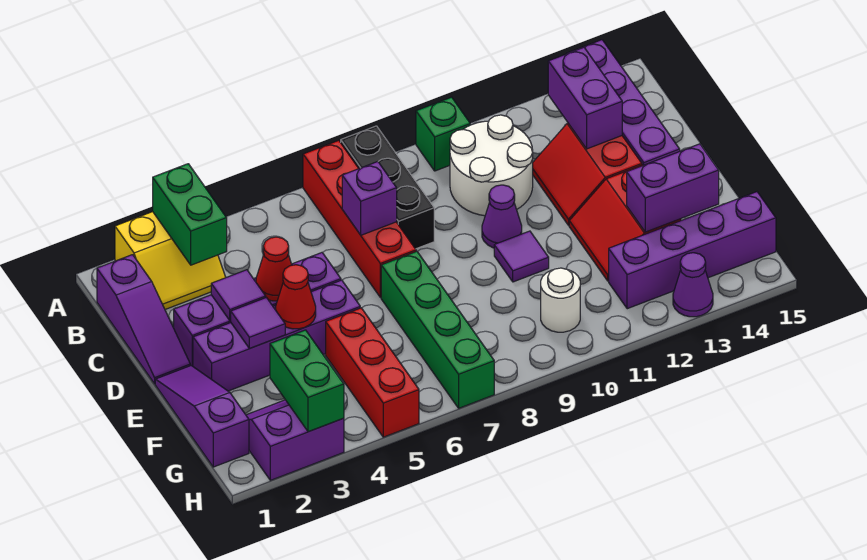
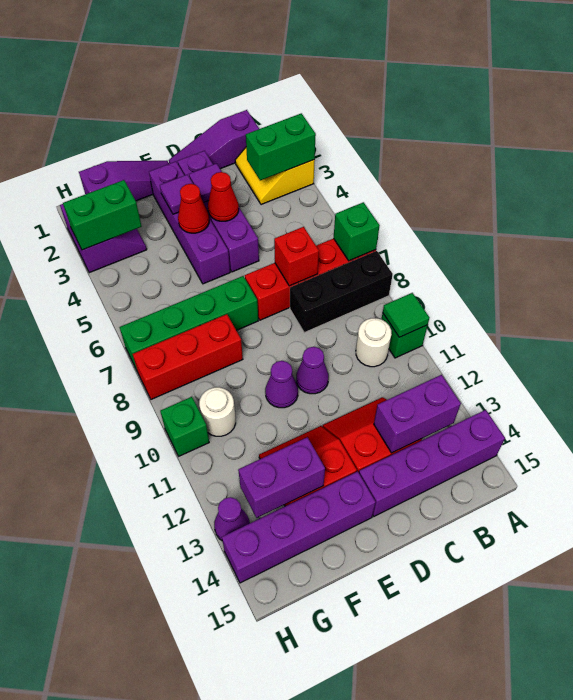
none -> green brick A7 level 2
none -> green tile A10 level 2
white round brick B10:C11 level 1 -> white round brick B10 level 1
purple brick C7 level 2 -> red brick C7 level 2
purple tile E10 level 1 -> purple cone E10 level 1
red brick F5:H5 level 1 -> red brick F8:H8 level 1
purple brick F13:F14 level 2 -> purple brick F13:G13 level 2
purple brick G12:G15 level 1 -> purple brick E14:H14 level 1
none -> green brick H10 level 1

